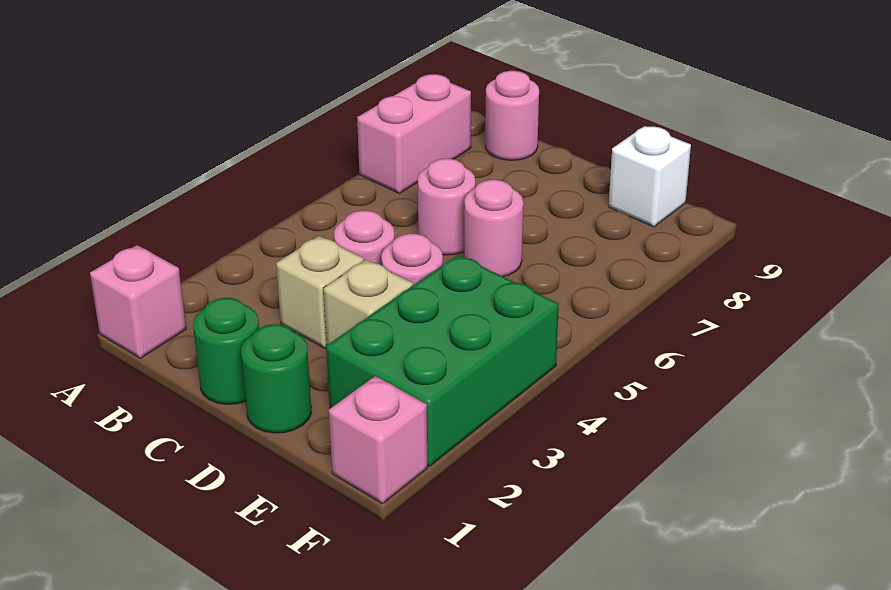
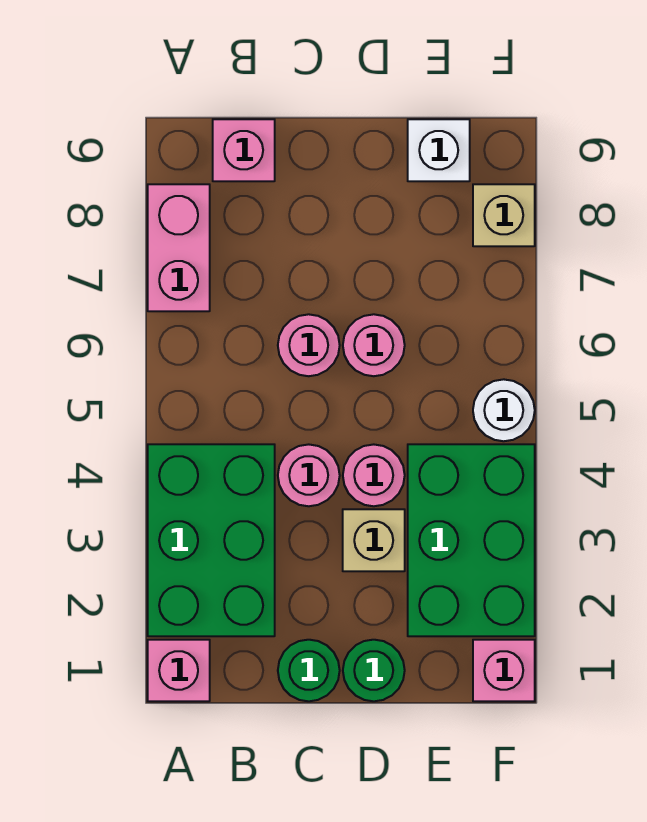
none -> green brick A2:B4 level 1
pink round brick B9 level 1 -> pink brick B9 level 1
tan brick C3 level 1 -> tan brick F8 level 1
none -> white round brick F5 level 1

